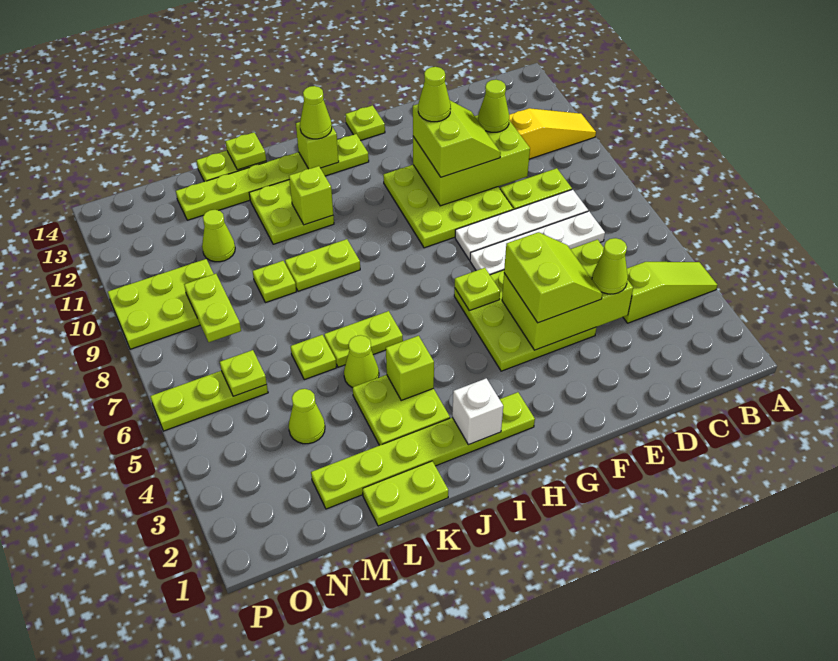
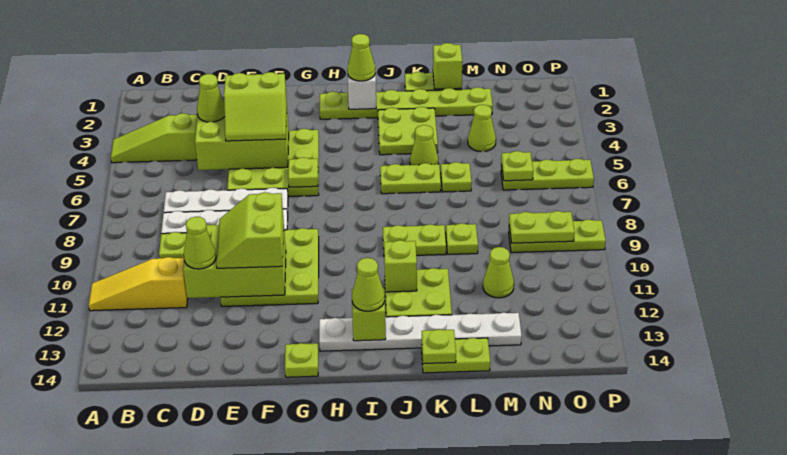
lime slope E4:F5 level 3 top F -> lime slope E4:F5 level 3 top 4
lime cone F11 level 4 -> lime cone I2 level 3
lime plate H13:M13 level 1 -> white plate H13:M13 level 1
lime brick J4 level 2 -> lime brick L1 level 2
lime plate N8:N9 level 2 -> lime plate N9:O9 level 2
lime plate N9:P10 level 1 -> lime plate N9:P9 level 1

